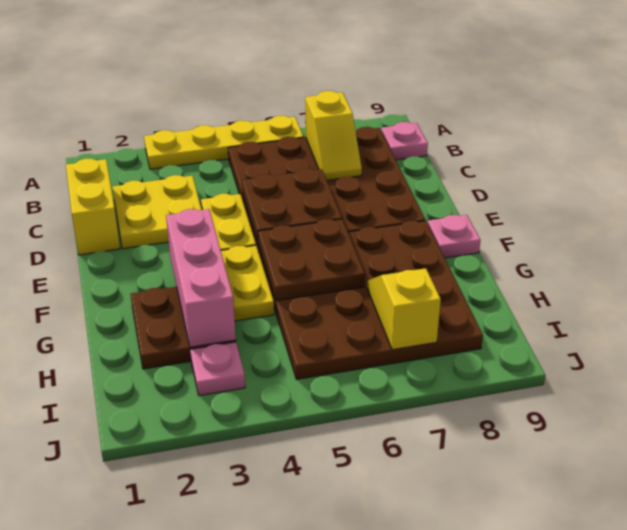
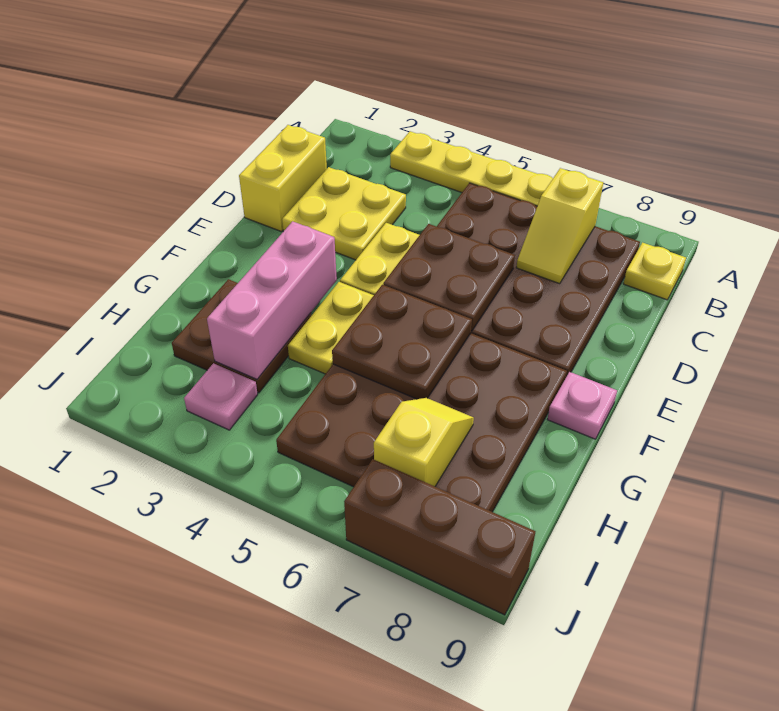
pink plate B9 level 1 -> yellow plate B9 level 1
none -> brown brick J7:J9 level 1

